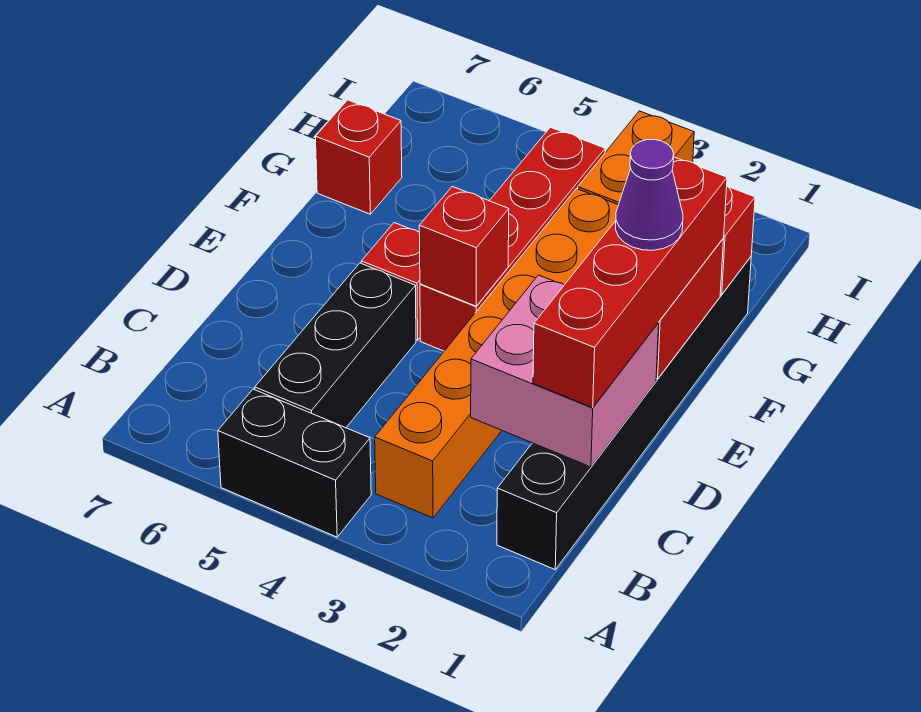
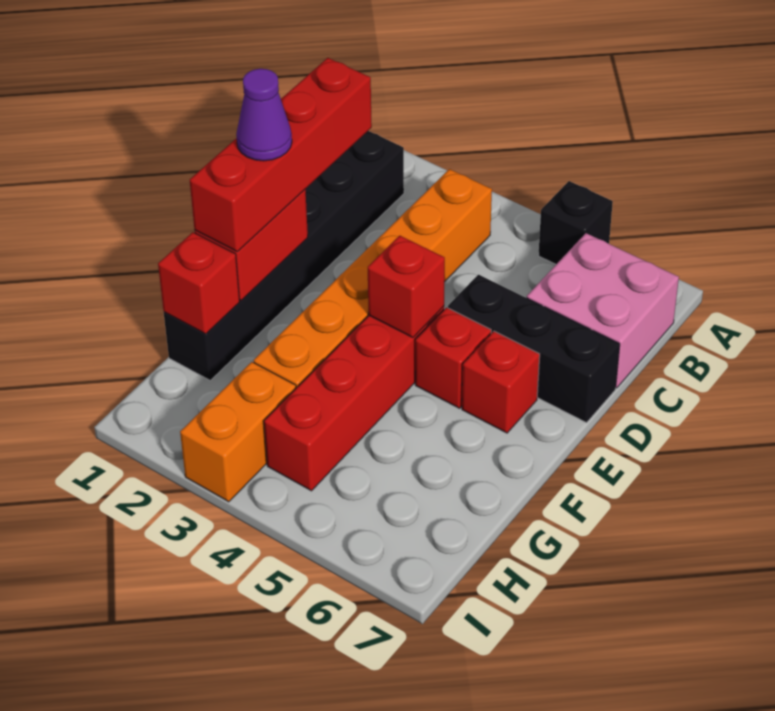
black brick A4:A5 level 1 -> black brick A5 level 1
black brick B5:D5 level 1 -> black brick D5:D7 level 1
pink brick C1:D2 level 2 -> pink brick B6:C7 level 1
red brick G7 level 1 -> red brick E6 level 1

